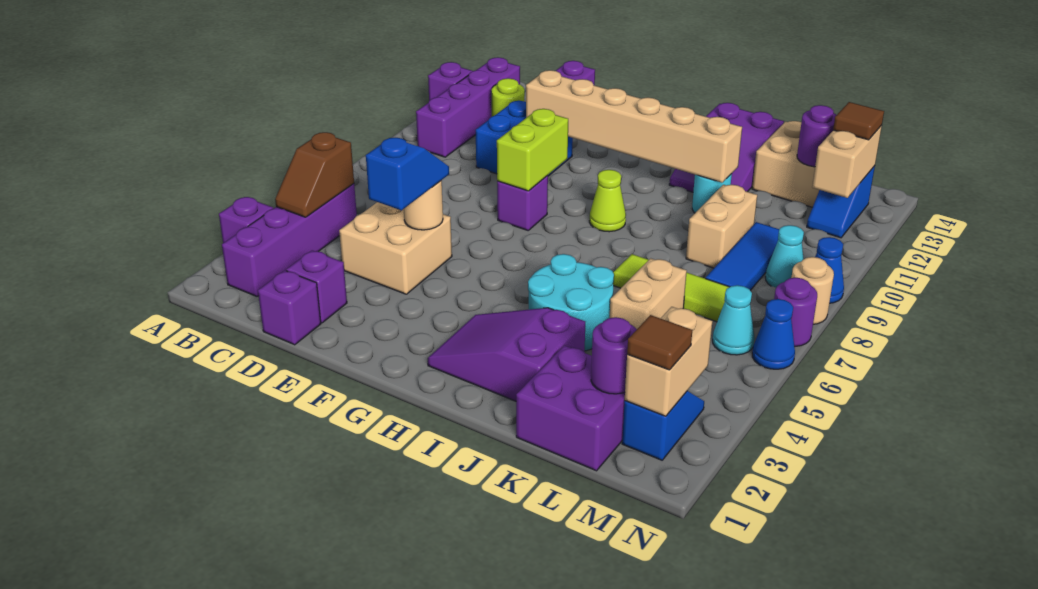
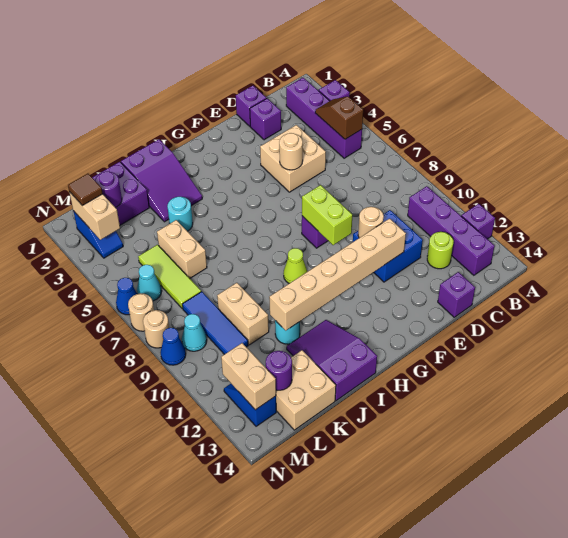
blue slope E4:E5 level 3 top 4 -> none
none -> tan round brick E10 level 2
purple slope H2:J3 level 1 top J -> purple slope I1:J3 level 1 top 1
cyan round brick I4:J5 level 1 -> cyan round brick J4 level 1
lime tile J7:L7 level 1 -> lime tile L5:L7 level 1
brown tile M13 level 3 -> none
purple round brick N7 level 1 -> tan round brick N7 level 1

